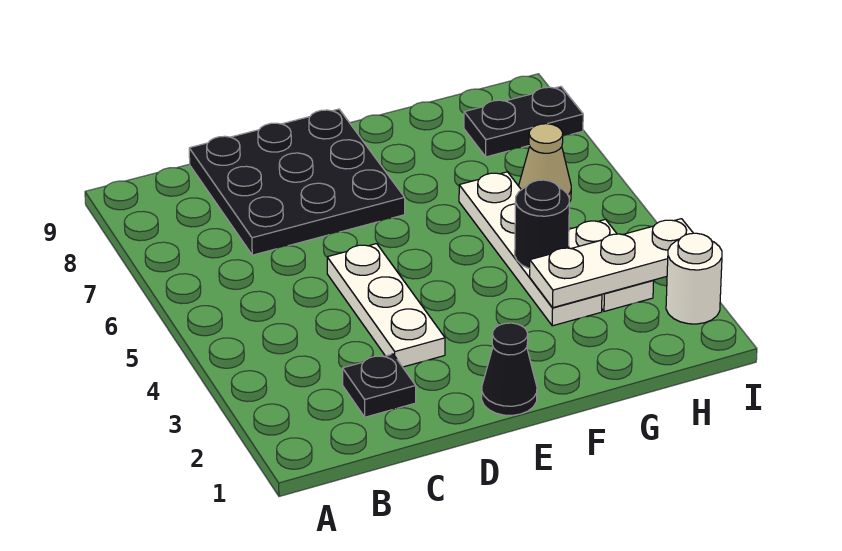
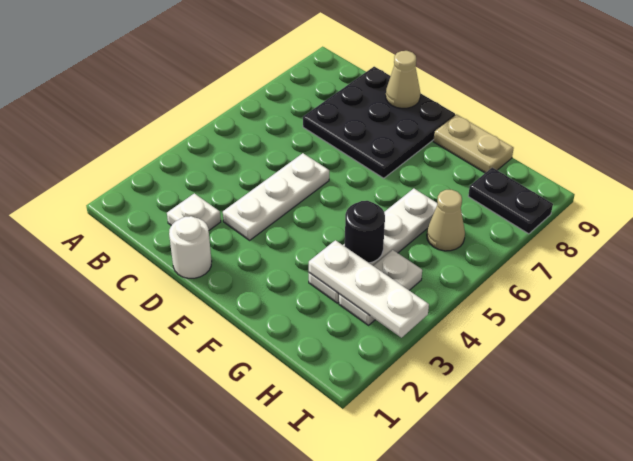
black plate C2 level 1 -> white plate C2 level 1
none -> tan cone D9 level 2
black cone E1 level 1 -> none
none -> tan plate F9:G9 level 1
white round brick I2 level 1 -> white round brick D1 level 1

